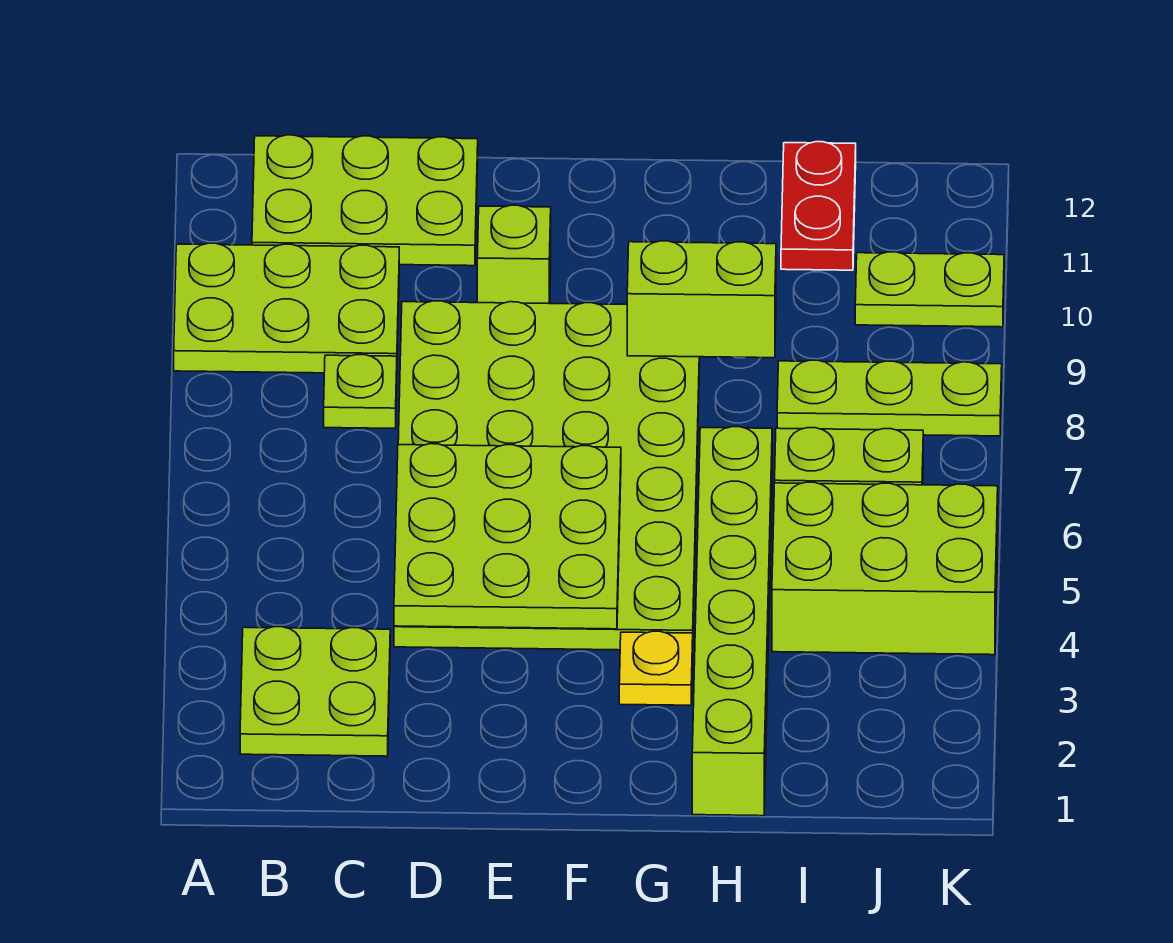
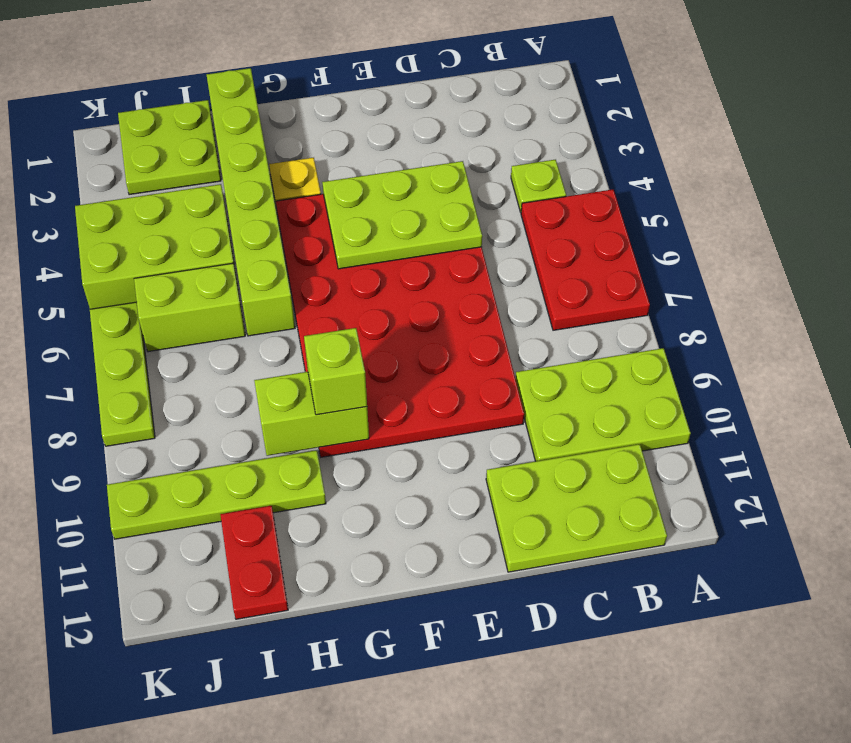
none -> red plate A5:B7 level 1
lime plate B2:C3 level 1 -> lime plate I1:J2 level 1
lime plate C8 level 1 -> lime plate B4 level 1
lime plate D4:G9 level 1 -> red plate D4:G9 level 1
lime plate D4:F6 level 2 -> lime plate D4:F5 level 2
lime brick E10 level 1 -> lime brick G9 level 3
lime plate I8:K8 level 1 -> lime plate K6:K8 level 1
lime plate J10:K10 level 1 -> lime plate H10:K10 level 1

